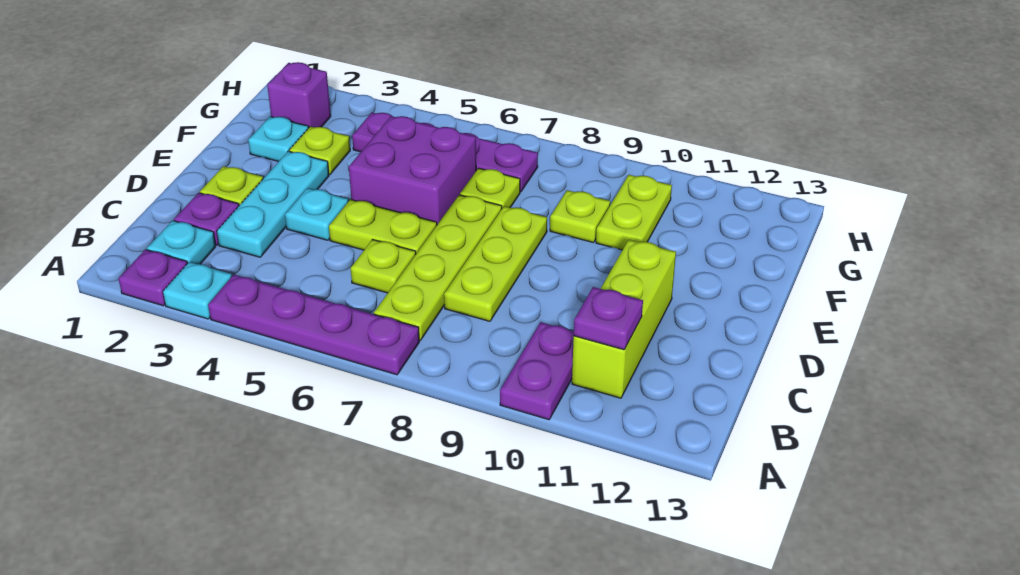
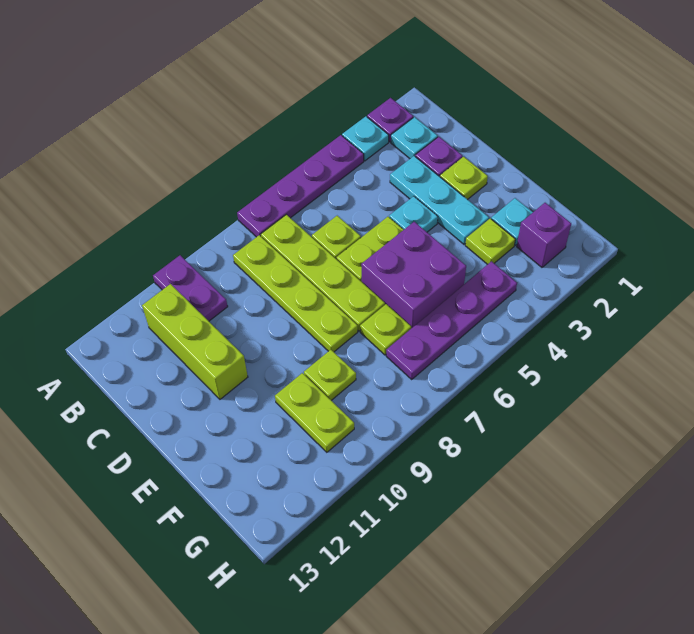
purple plate B11 level 2 -> none
lime plate C8:E8 level 1 -> lime plate B8:E8 level 1

